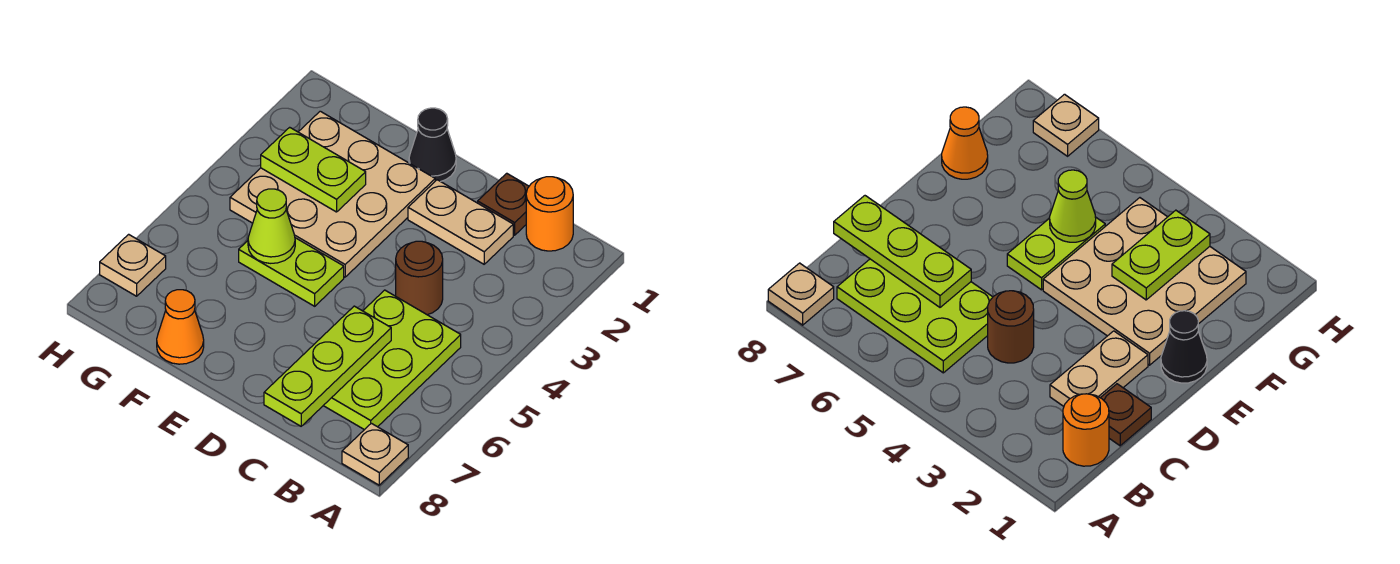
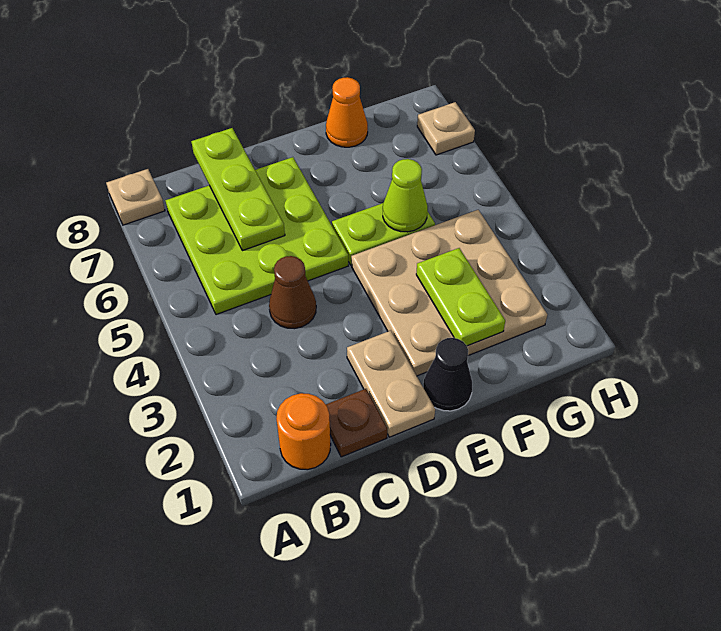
lime plate B5:C7 level 1 -> lime plate B5:D7 level 1
tan plate C2:D2 level 1 -> tan plate D1:D2 level 1
brown round brick C4 level 1 -> brown cone C4 level 1
lime plate F3:G3 level 2 -> lime plate F2:F3 level 2

